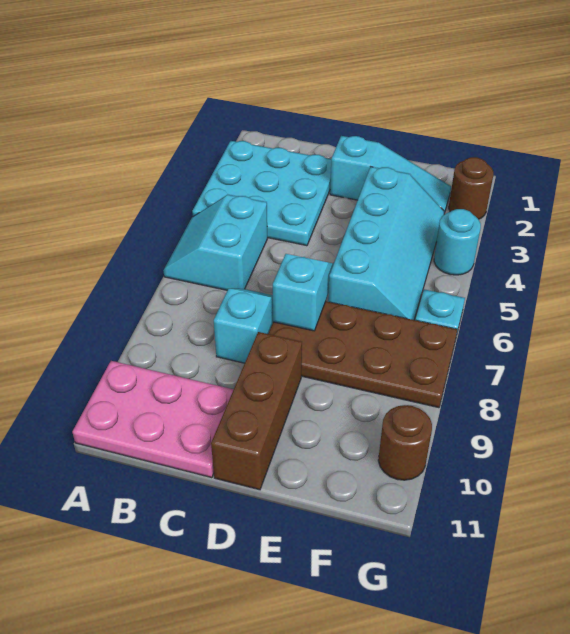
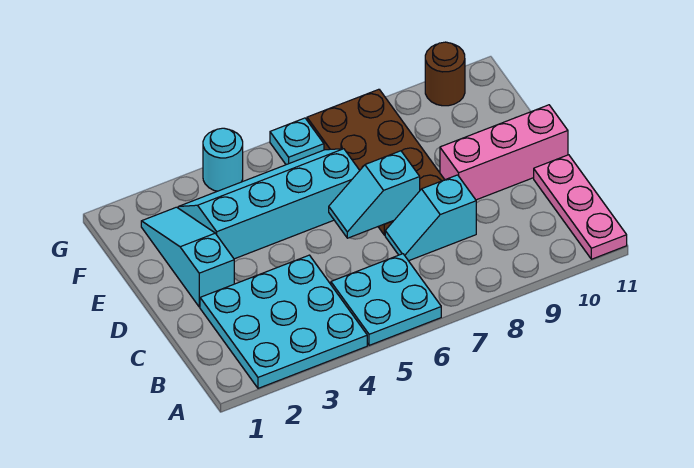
cyan slope A5:B6 level 1 top B -> cyan plate A5:B6 level 1
pink plate A10:C11 level 1 -> pink plate A11:C11 level 1
brown brick D9:D11 level 1 -> pink brick D9:D11 level 1
brown round brick G2 level 1 -> none

